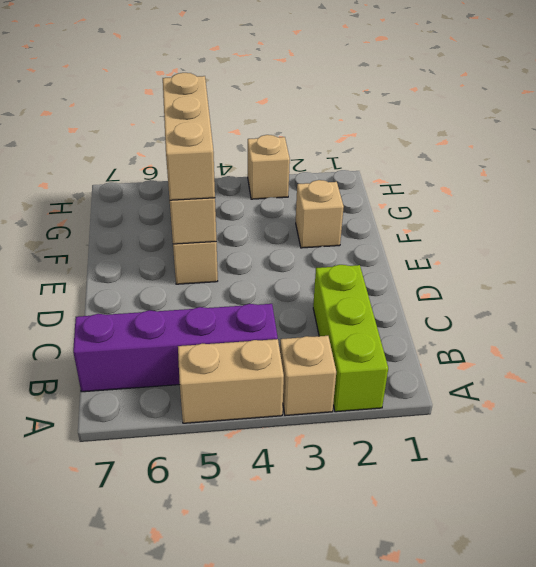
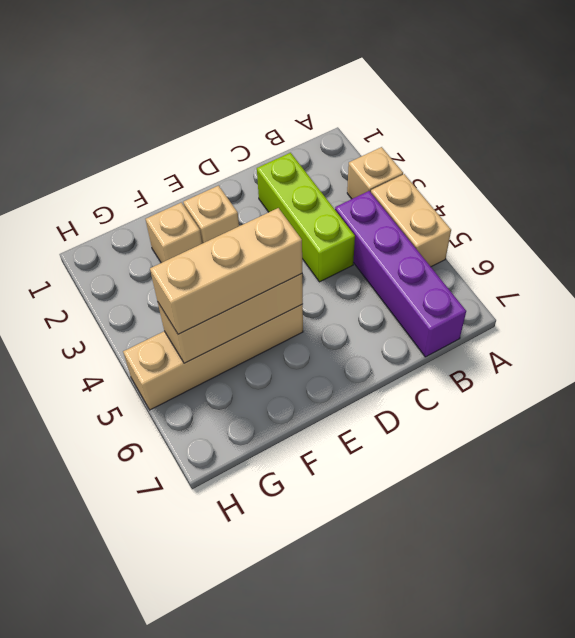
lime brick A2:C2 level 1 -> lime brick C2:C4 level 1
tan brick H3 level 1 -> tan brick E2 level 1

